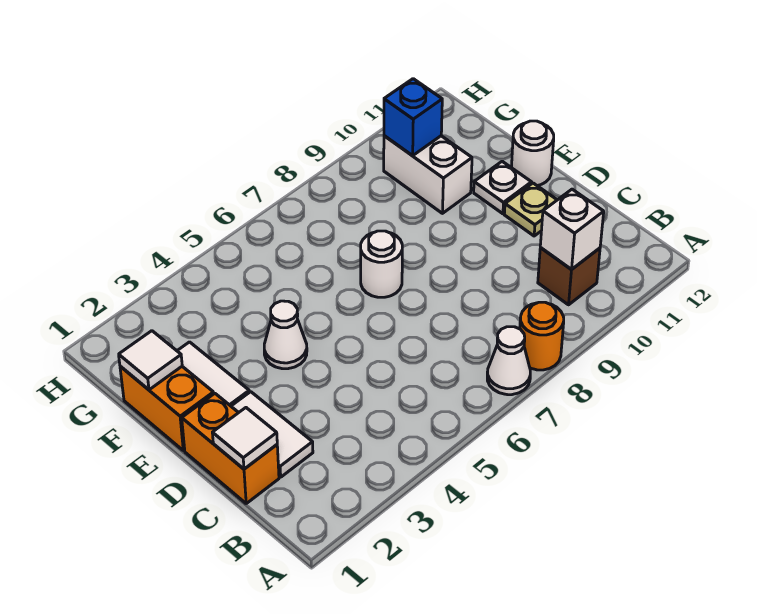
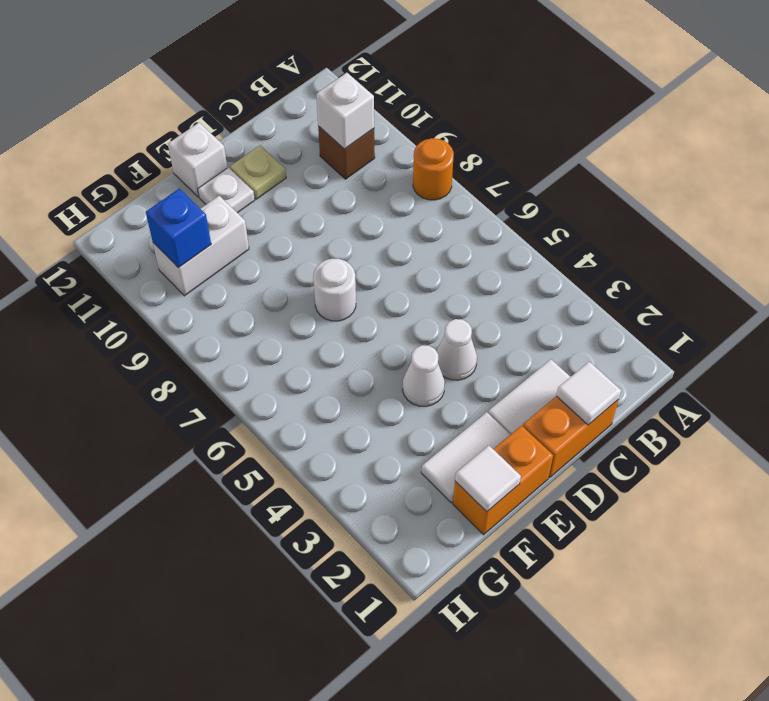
white cone A7 level 1 -> white cone D4 level 1
white round brick E12 level 1 -> white brick E12 level 1

